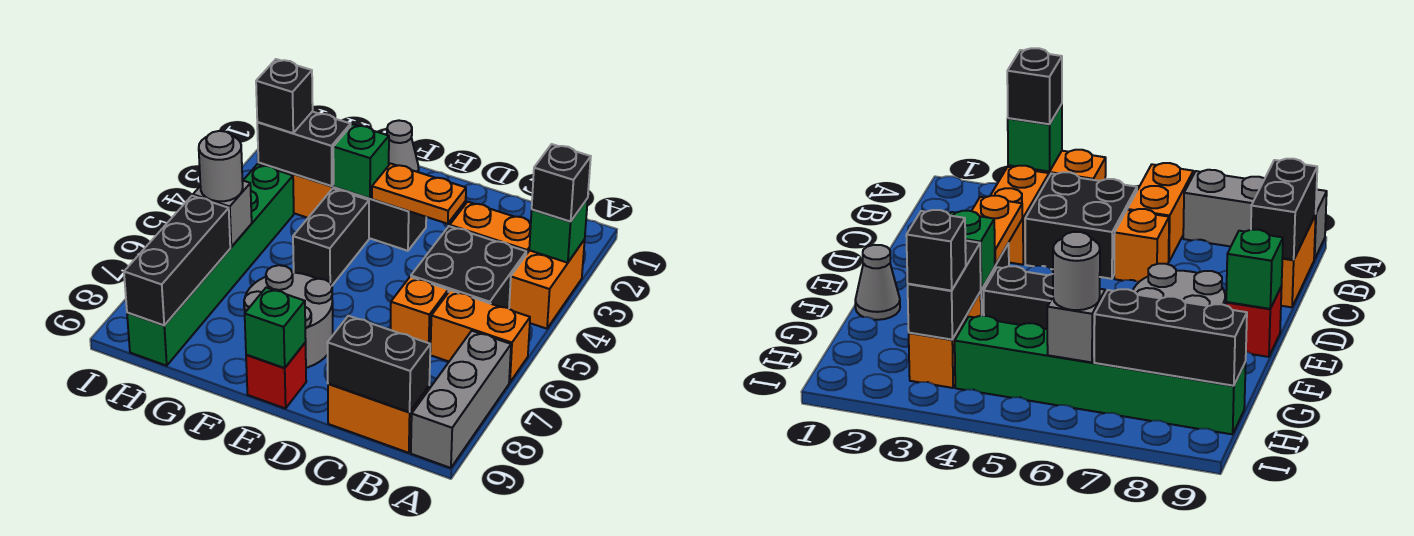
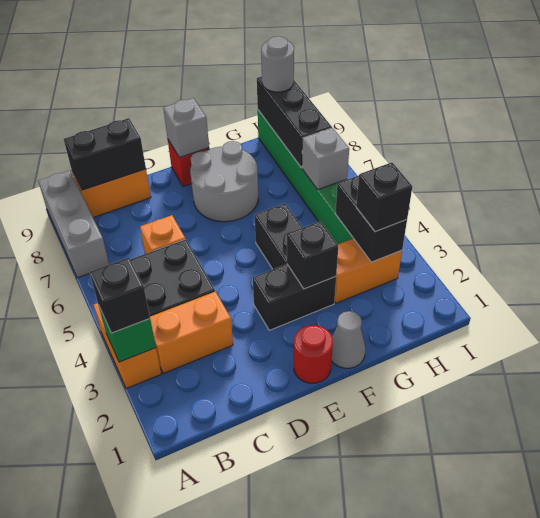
orange brick A6:B6 level 1 -> none
orange plate D3:E3 level 2 -> none
none -> red round brick E1 level 1
green brick E9 level 2 -> grey brick E9 level 2
green brick F3 level 2 -> black brick F3 level 2
black brick G3:H3 level 2 -> black brick H3:H4 level 2
grey round brick H6 level 3 -> grey round brick H9 level 3

